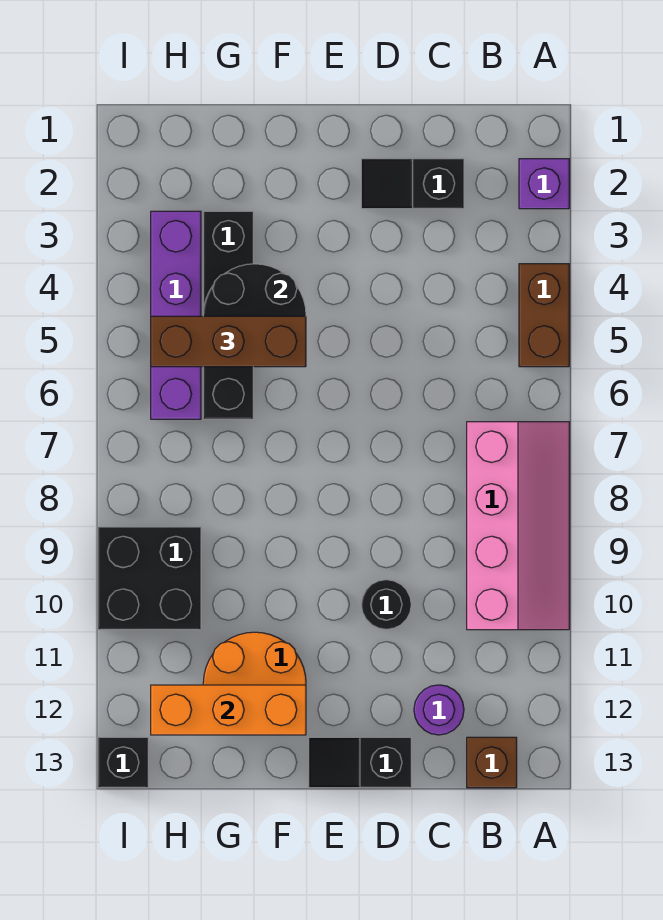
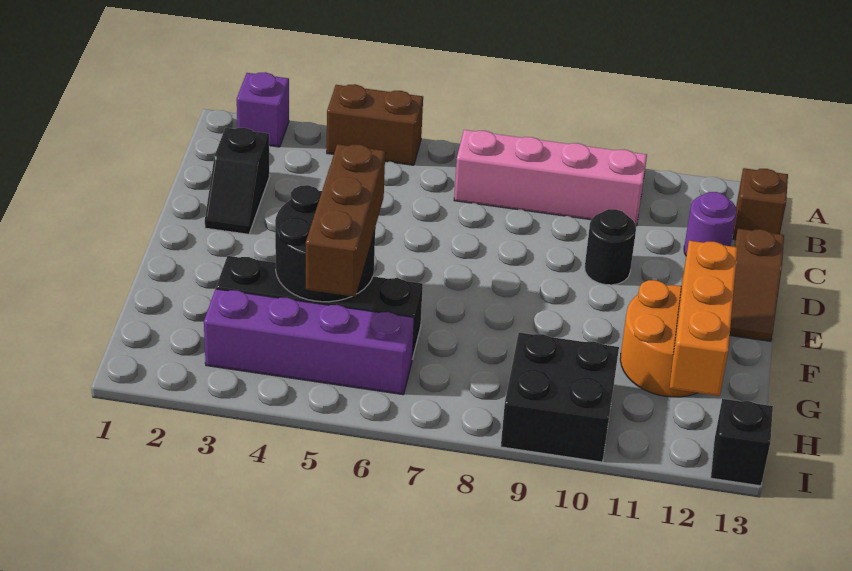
black slope D13:E13 level 1 top D -> brown slope D13:E13 level 1 top D

